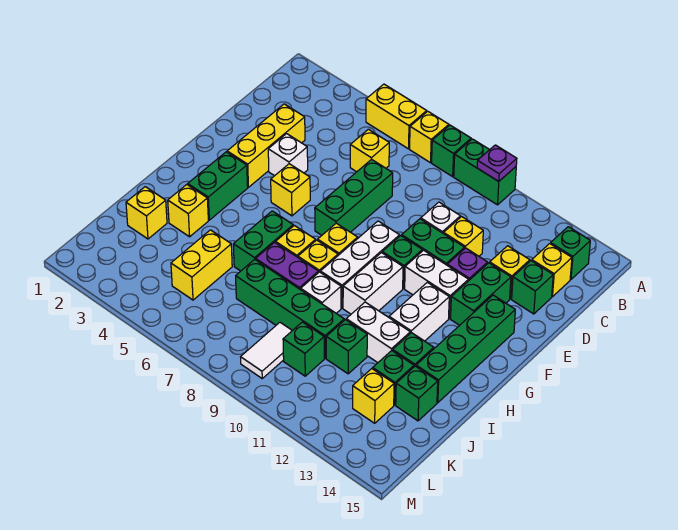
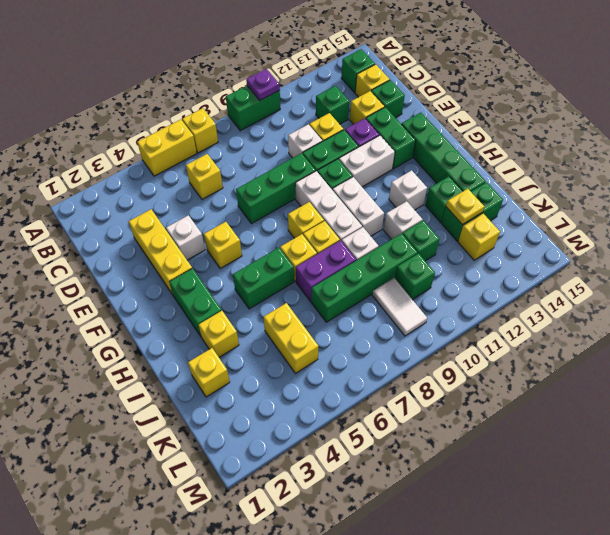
green brick A8 level 1 -> green brick C12 level 1
green brick D7:F7 level 1 -> green brick E7:E9 level 1
white brick G12:H12 level 1 -> white brick H12 level 1
green brick H6:I6 level 1 -> green brick H5:H6 level 1
white brick I11:I12 level 1 -> white brick I11 level 1
none -> yellow plate J13 level 2

